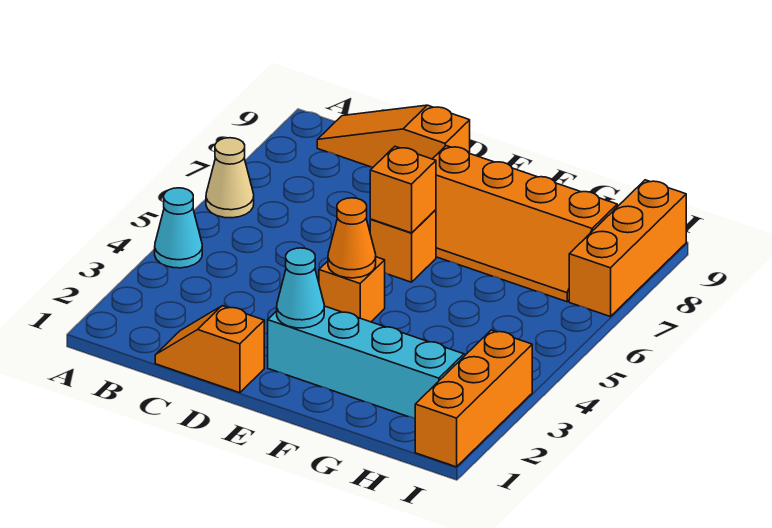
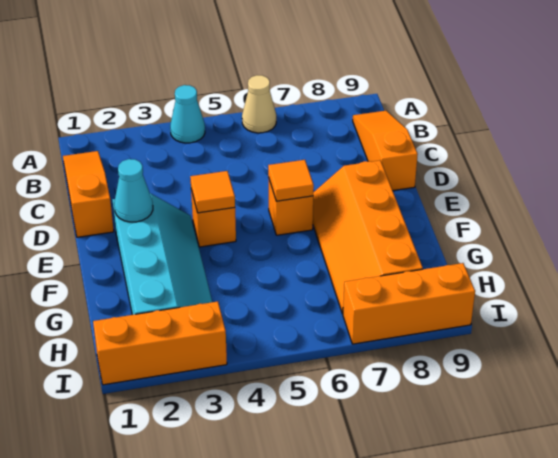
orange slope C1:D1 level 1 top D -> orange slope B1:D1 level 1 top D
orange cone E4 level 2 -> orange tile E4 level 2
orange brick E6 level 2 -> orange tile E6 level 2

